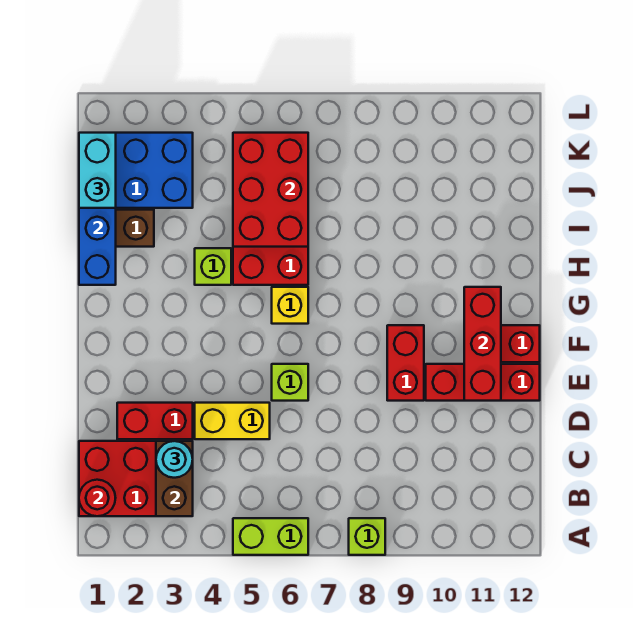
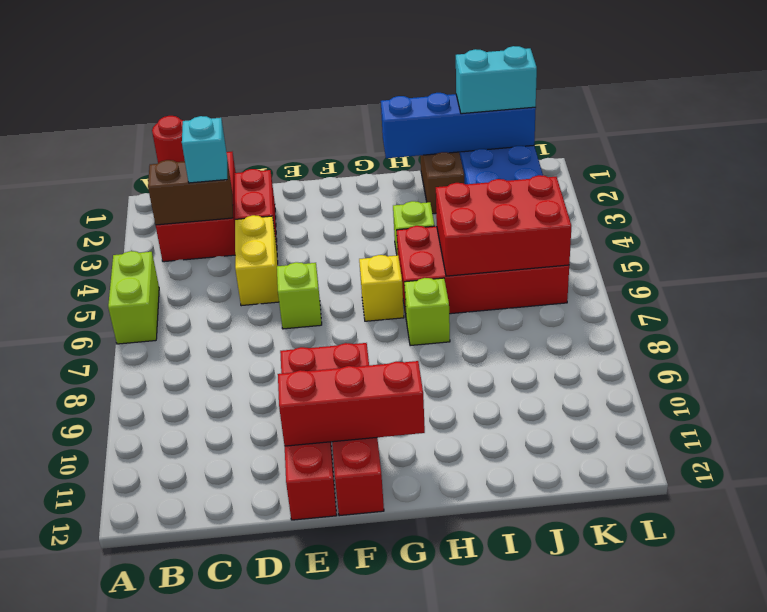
lime brick A8 level 1 -> lime brick H7 level 1
cyan round brick C3 level 3 -> cyan brick C3 level 3

